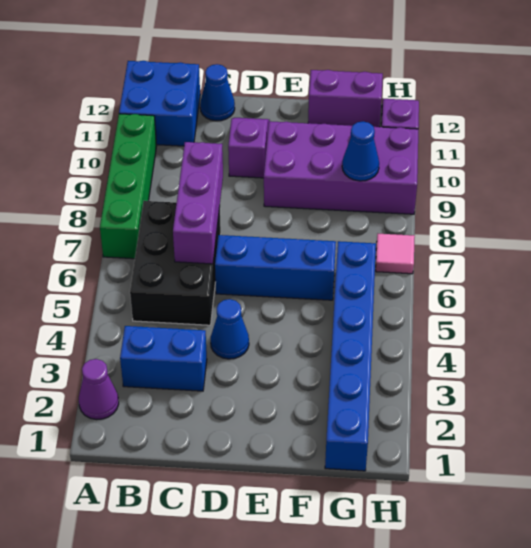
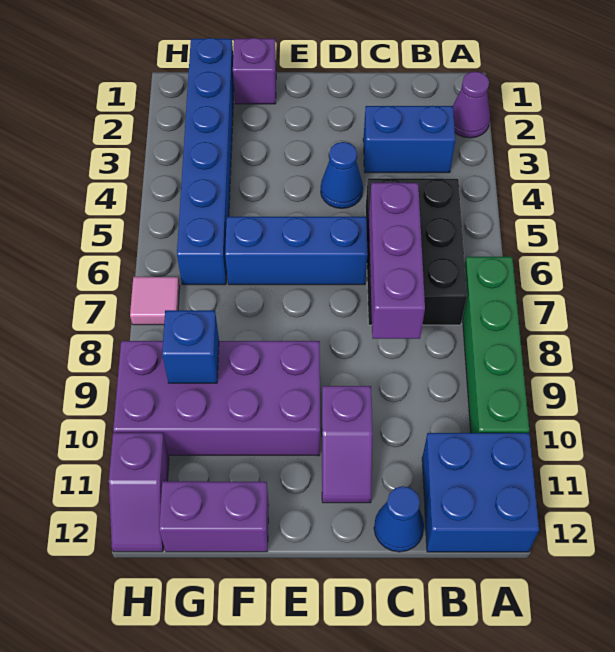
none -> purple brick F1 level 1
blue cone G9 level 2 -> blue brick G9 level 2

